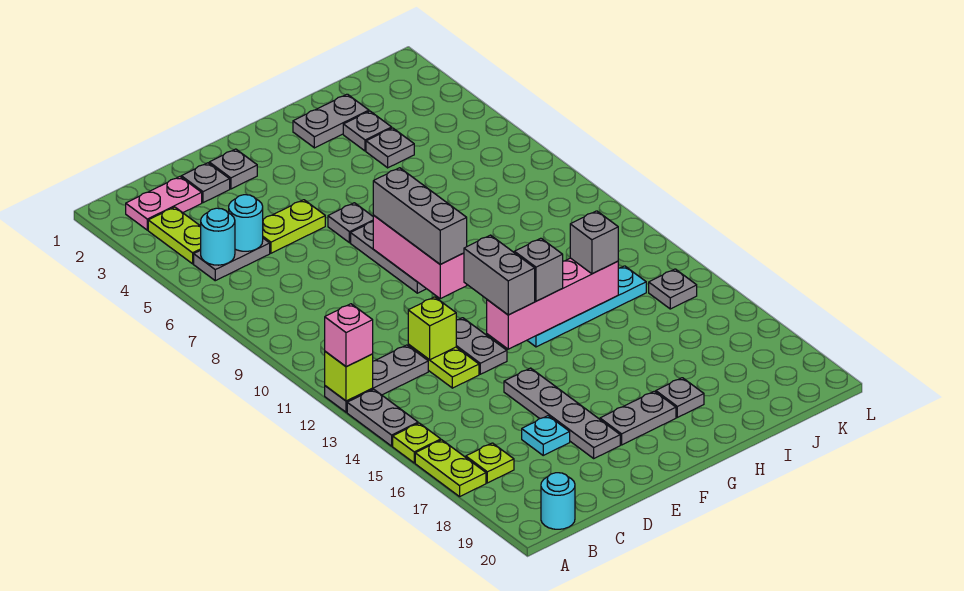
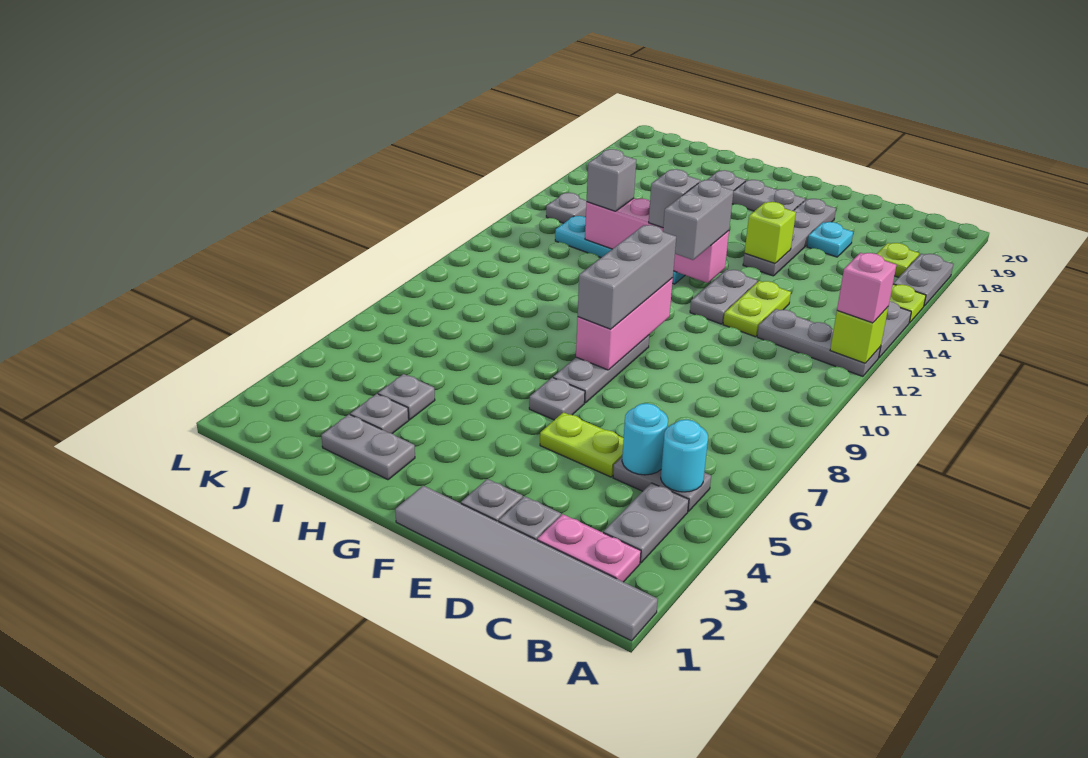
none -> grey tile A1:F1 level 1
lime plate A16:A17 level 1 -> grey plate A16:A17 level 1
lime plate B3:B4 level 1 -> grey plate B3:B4 level 1
cyan round brick B20 level 1 -> none
lime brick D12 level 2 -> lime brick E15 level 2

